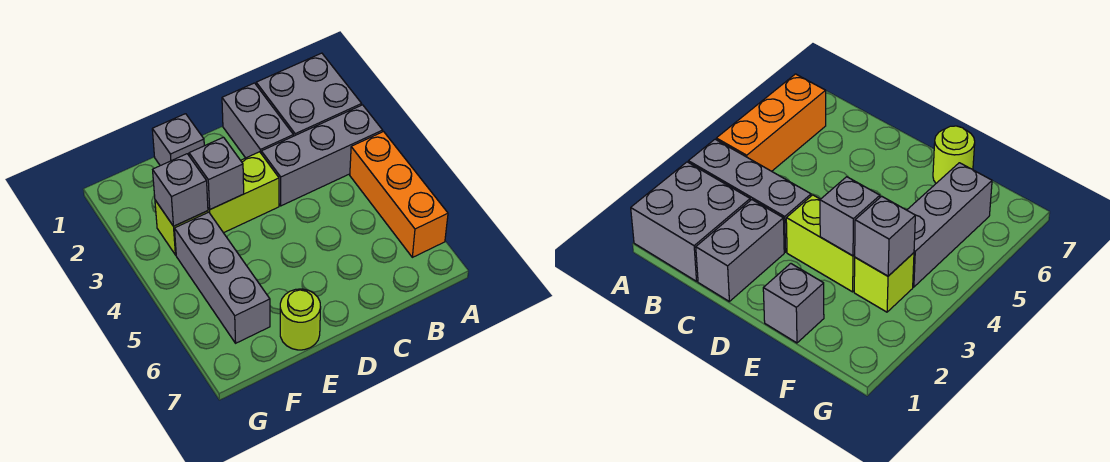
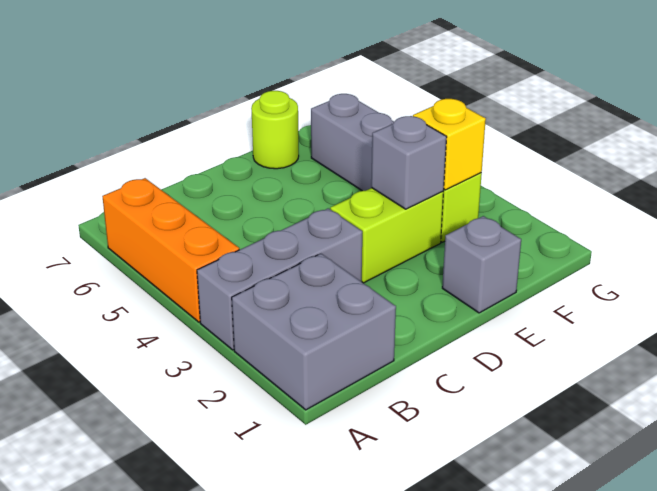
grey brick C1:C2 level 1 -> none
grey brick F3 level 2 -> yellow brick F3 level 2

